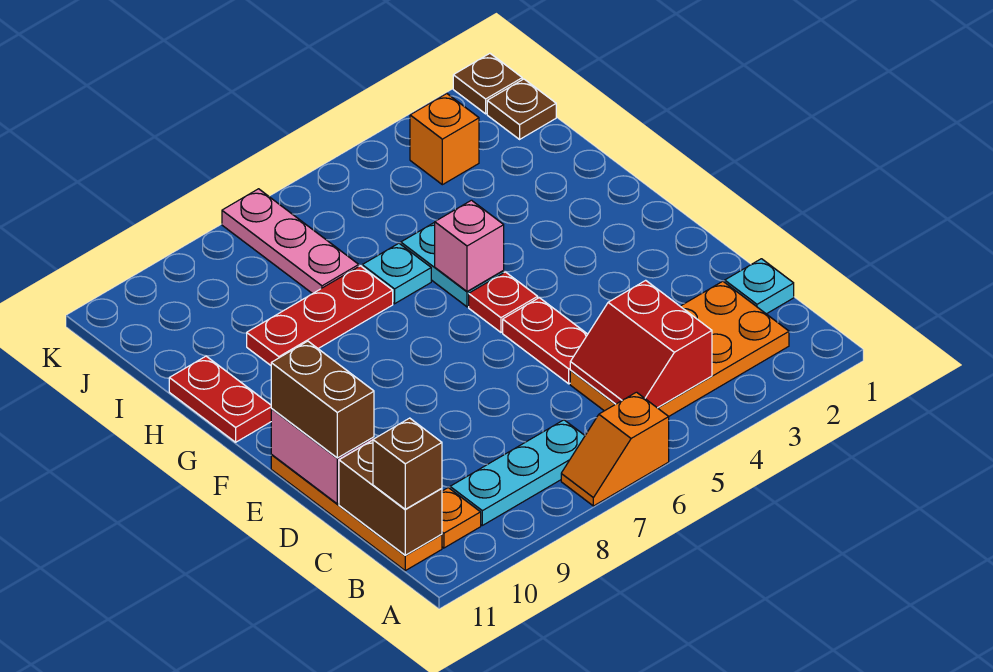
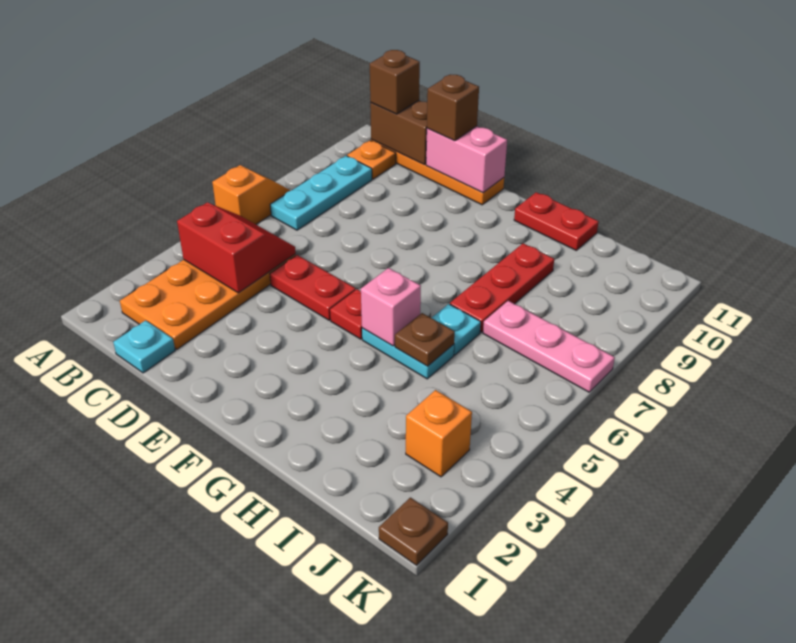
brown brick D11:E11 level 3 -> brown brick D11 level 3
brown plate J1 level 1 -> brown plate H5 level 2

